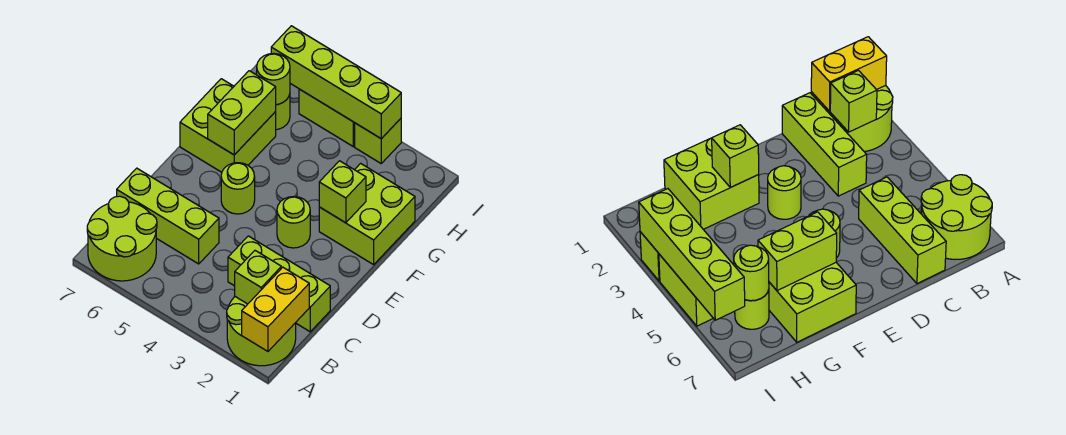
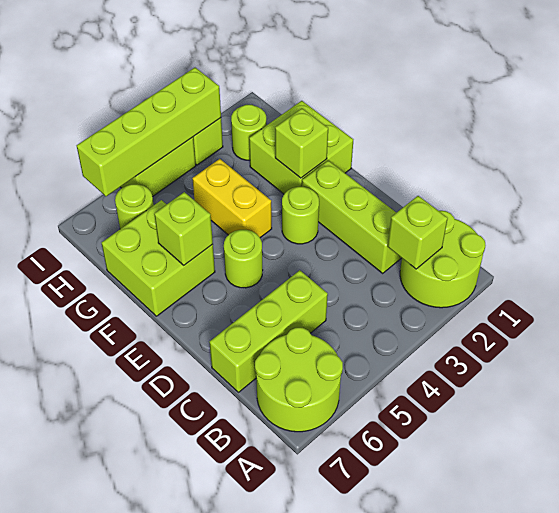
yellow brick A1:B1 level 2 -> yellow brick F4:G4 level 1
lime brick C1:C3 level 1 -> lime brick C2:E2 level 1
lime brick F6:G6 level 2 -> lime brick F6 level 2
lime round brick H6 level 2 -> lime round brick H2 level 1

